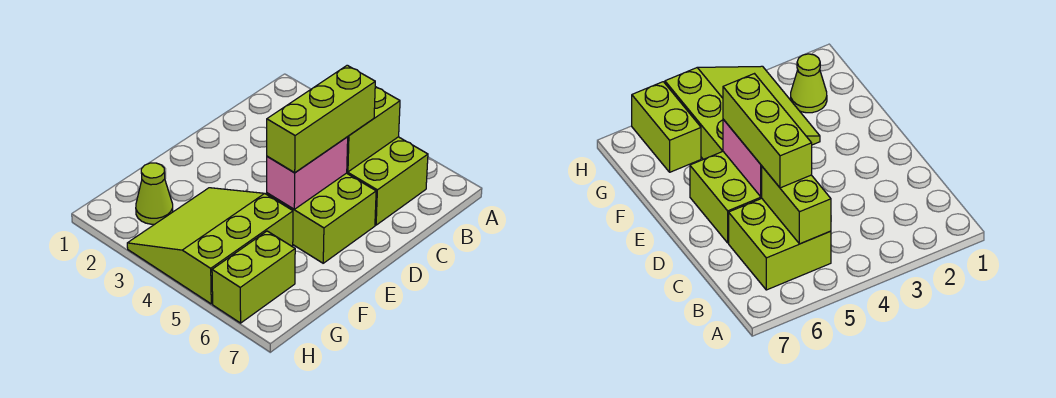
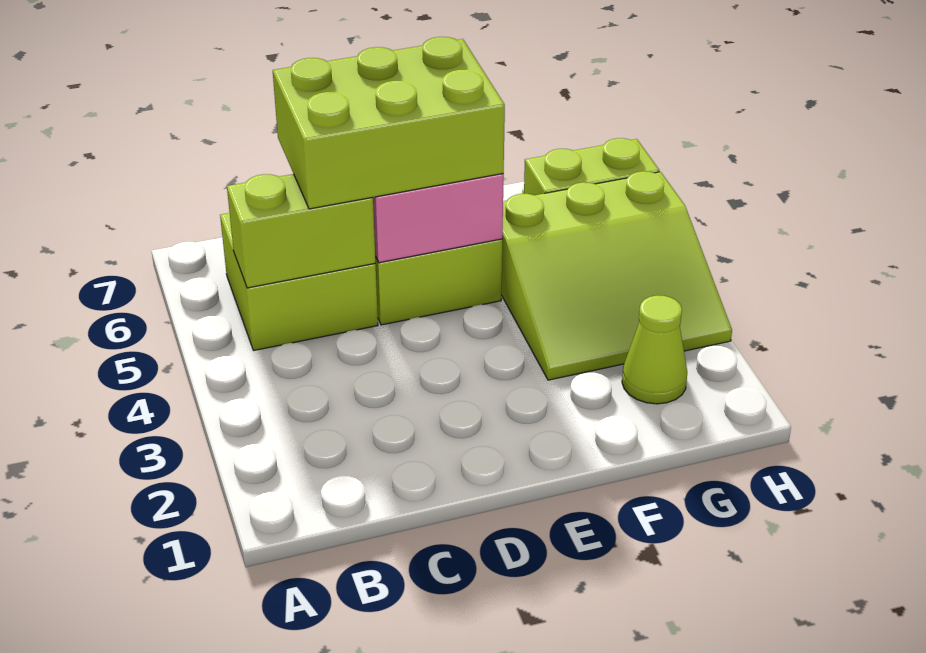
lime brick C5:E5 level 3 -> lime brick C5:E6 level 3

